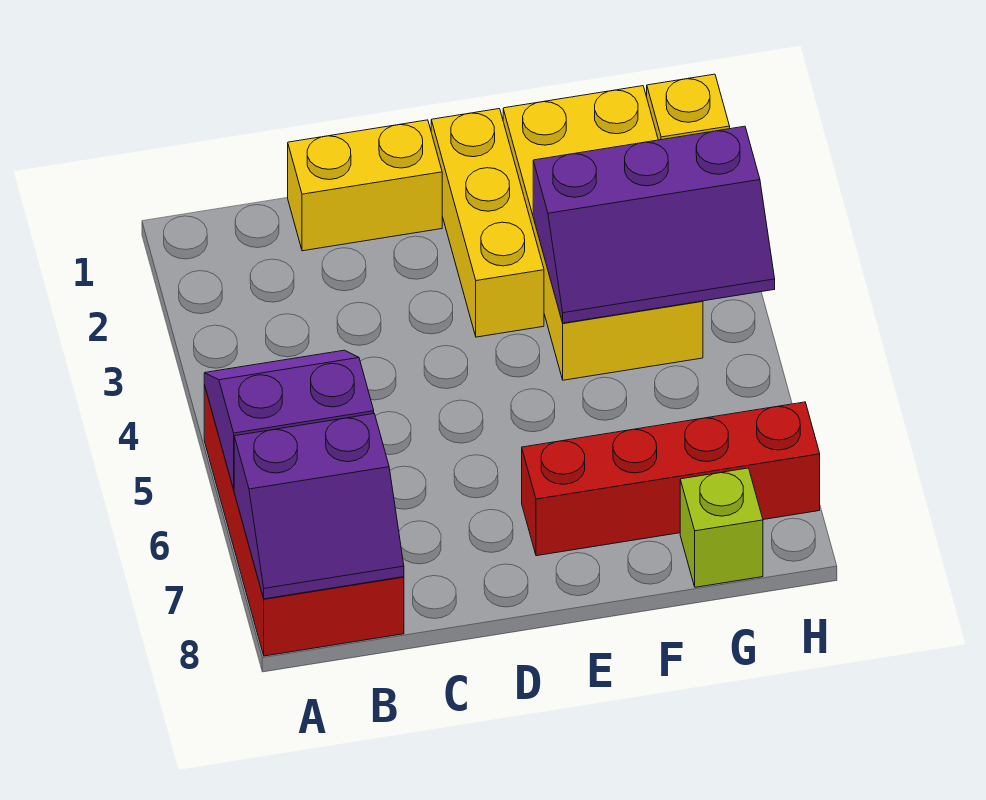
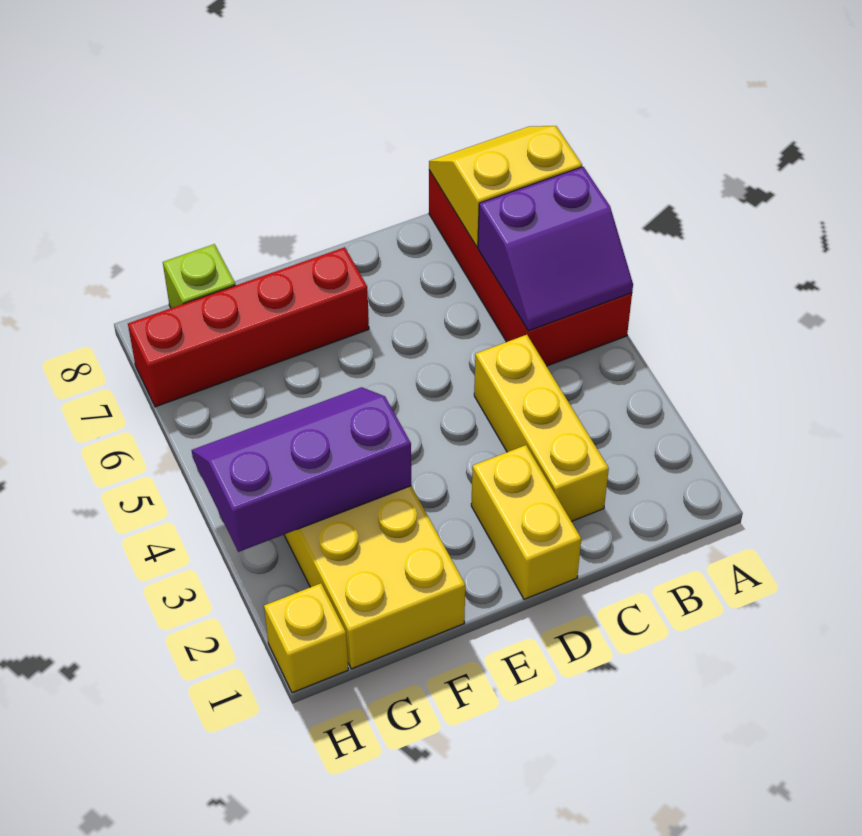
purple slope A7:B8 level 2 top 7 -> yellow slope A7:B8 level 2 top 7
yellow brick C1:D1 level 1 -> yellow brick D1:D2 level 1
yellow brick E1:E3 level 1 -> yellow brick C2:C4 level 1

